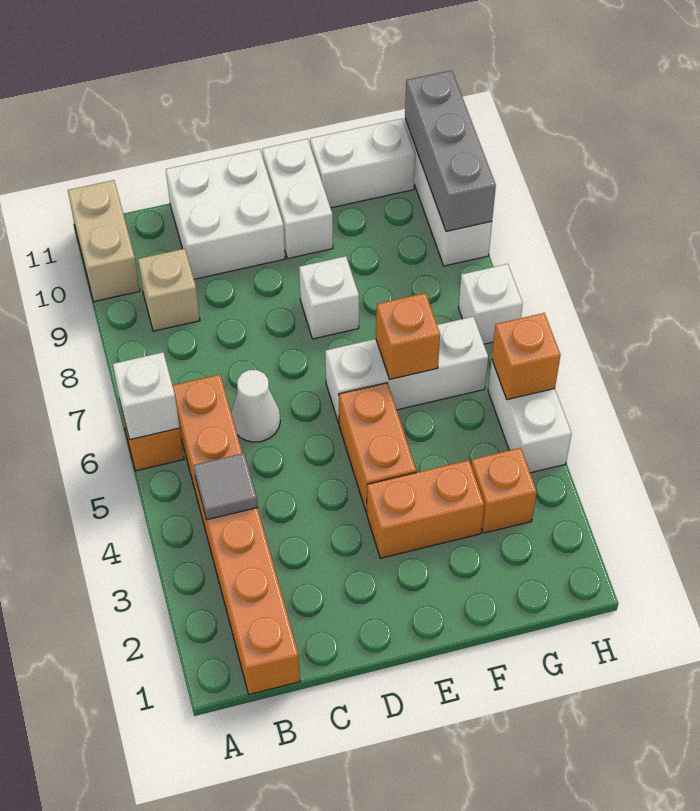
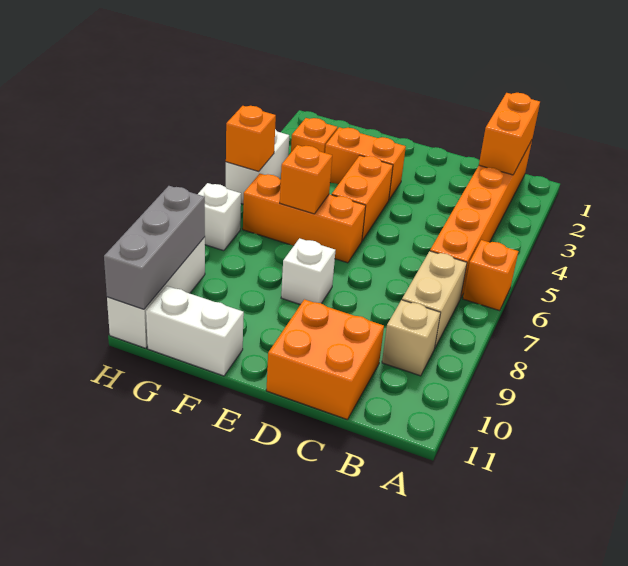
white brick A6 level 2 -> none
tan brick A10:A11 level 1 -> tan brick B7:B8 level 1
none -> orange brick B1:B2 level 2
grey tile B4 level 2 -> none
white cone C6 level 1 -> none
white brick C10:D11 level 1 -> orange brick C10:D11 level 1
white brick E6:G6 level 1 -> orange brick E6:G6 level 1
white brick E10:E11 level 1 -> none

